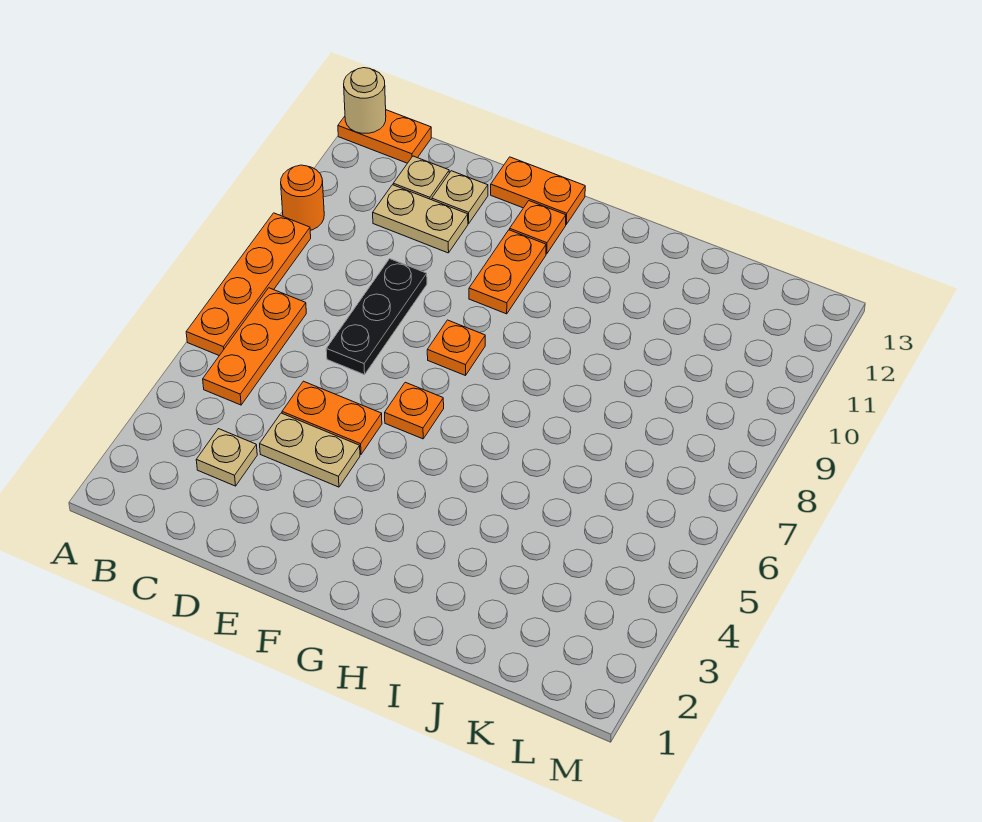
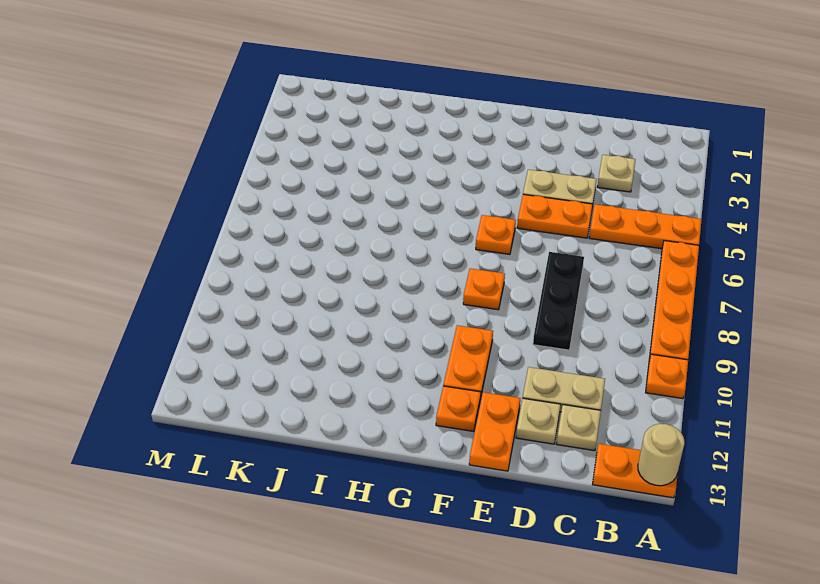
orange round brick A10 level 1 -> orange plate A10 level 1
orange plate B5:B7 level 1 -> orange plate A5:C5 level 1
orange plate E13:F13 level 1 -> orange plate E12:E13 level 1

